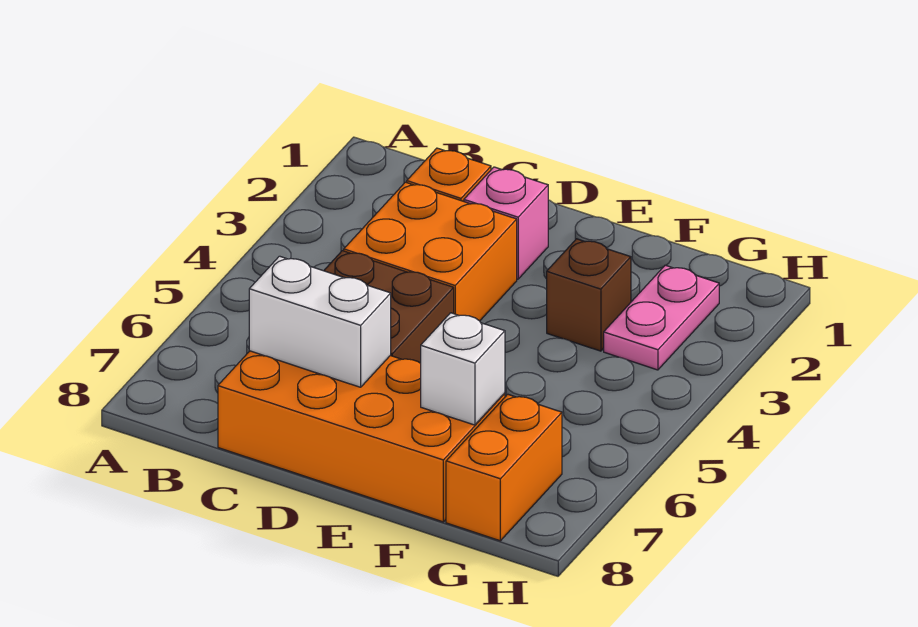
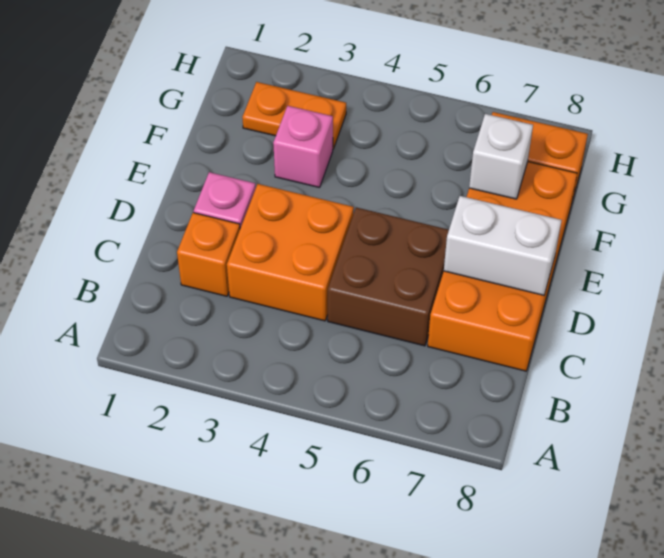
white brick C7:D7 level 2 -> white brick D7:D8 level 2
brown brick F3 level 1 -> pink brick F3 level 1
pink plate G2:G3 level 1 -> orange plate G2:G3 level 1

